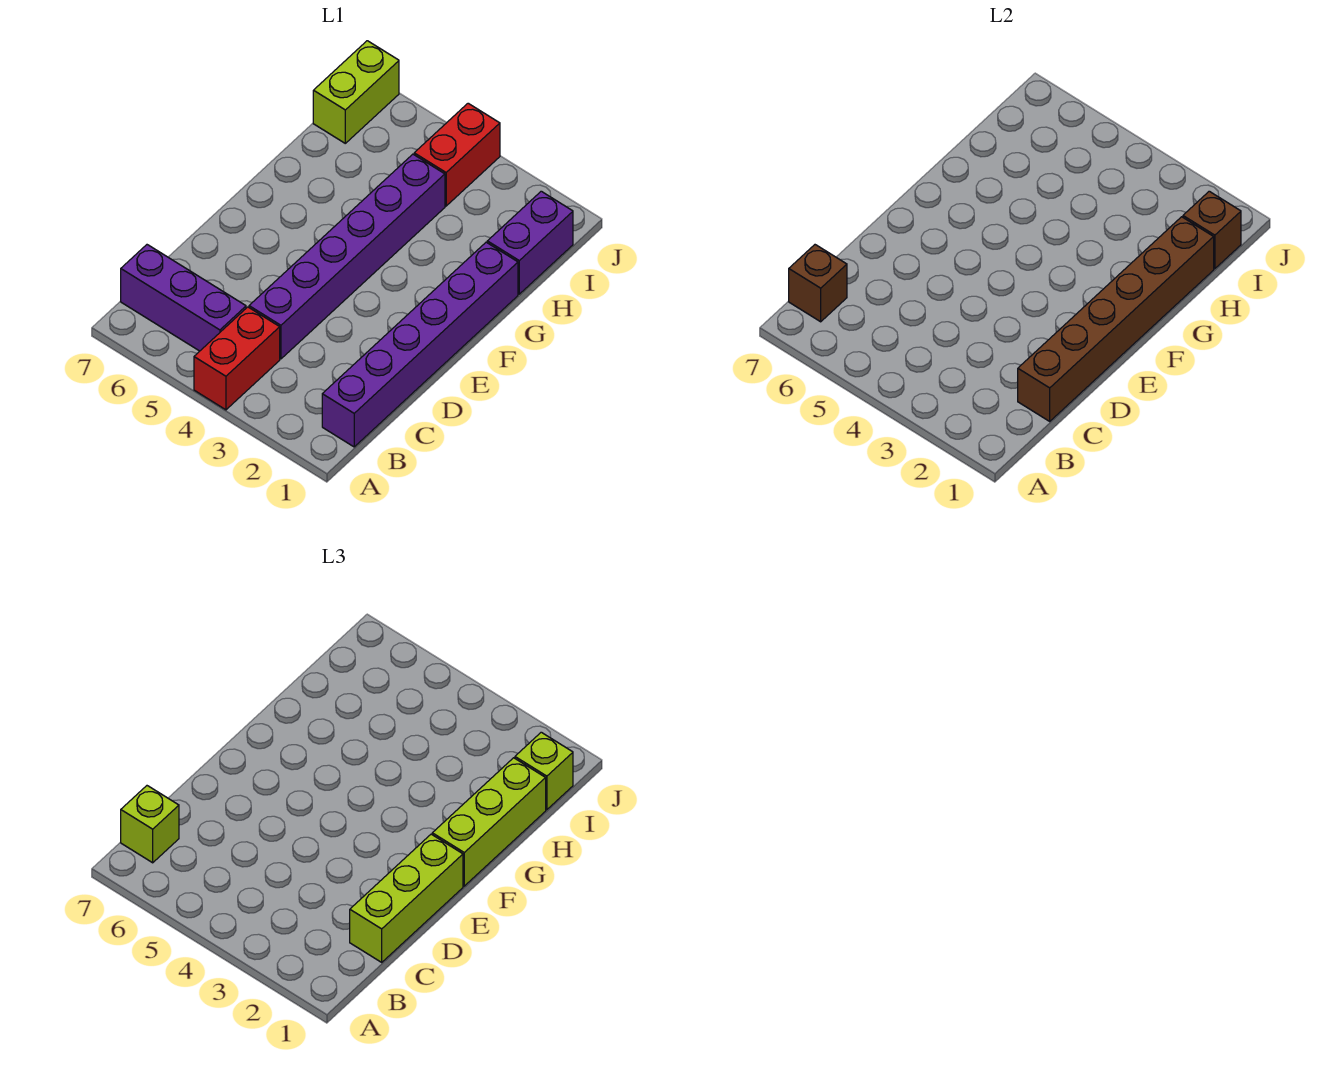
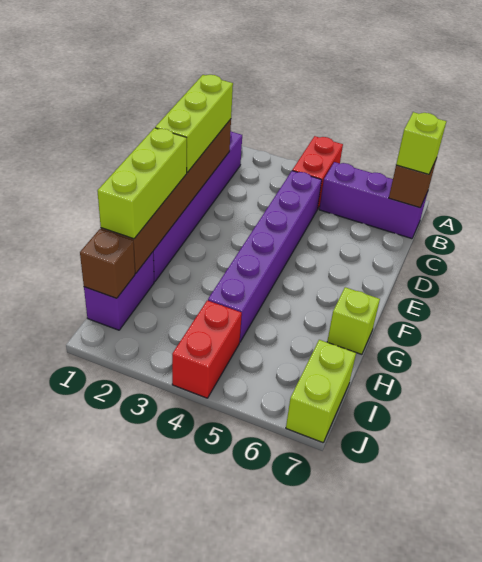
lime brick I1 level 3 -> lime brick G7 level 1

